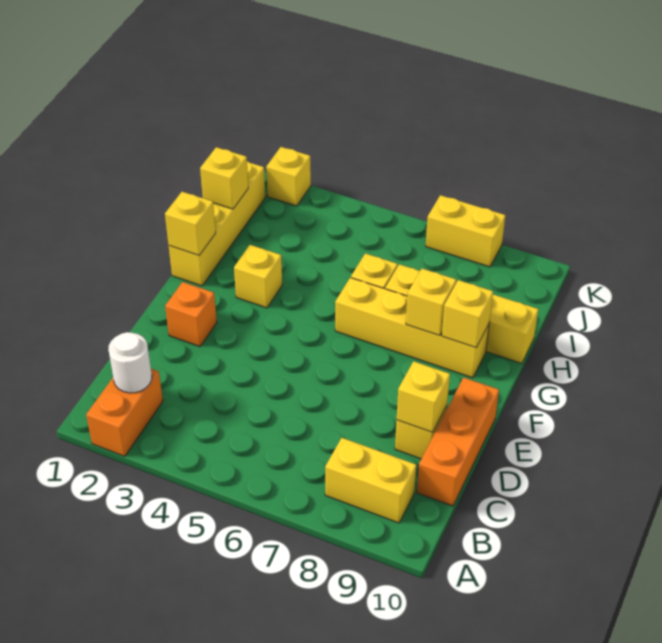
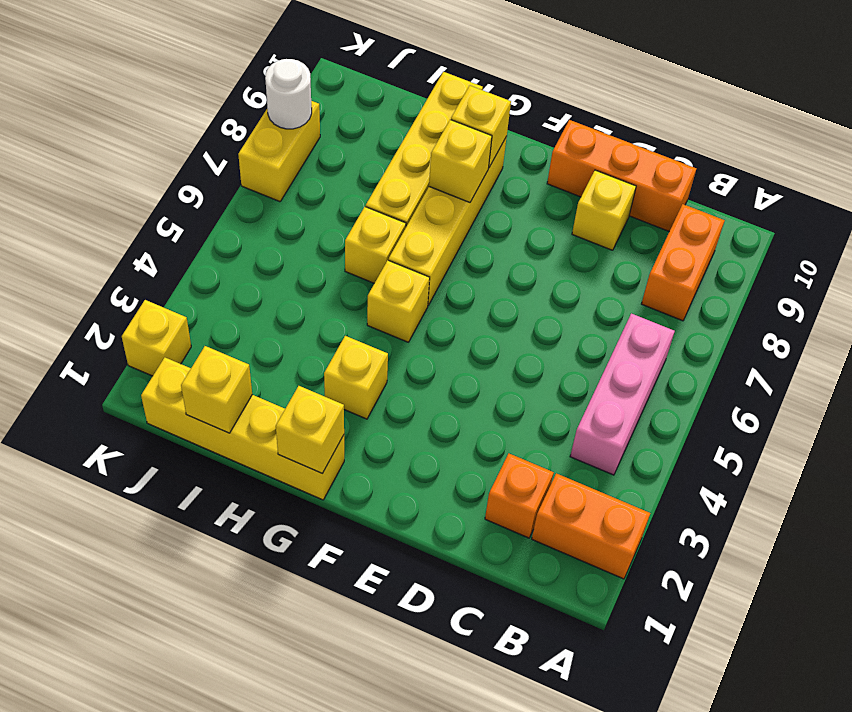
white round brick B2 level 2 -> white round brick K8 level 2
none -> pink brick B4:B6 level 1
yellow brick B8:B9 level 1 -> orange brick B8:B9 level 1
yellow brick D9 level 2 -> yellow brick G5 level 1
orange brick E2 level 1 -> orange brick C2 level 1

